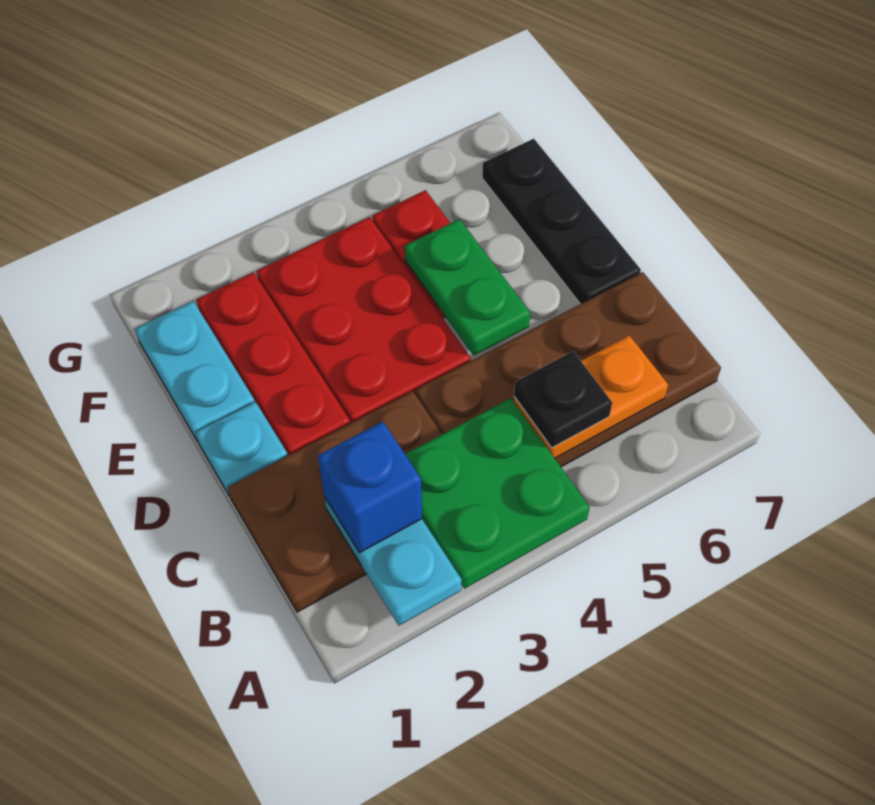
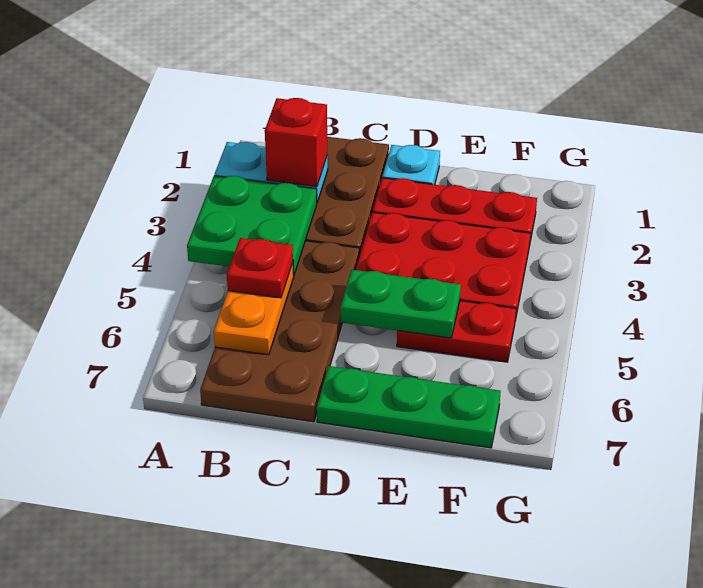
blue brick B2 level 3 -> red brick B2 level 3
black plate B5 level 3 -> red plate B5 level 3
black plate D7:F7 level 1 -> green plate D7:F7 level 1
cyan plate E1:F1 level 1 -> none

